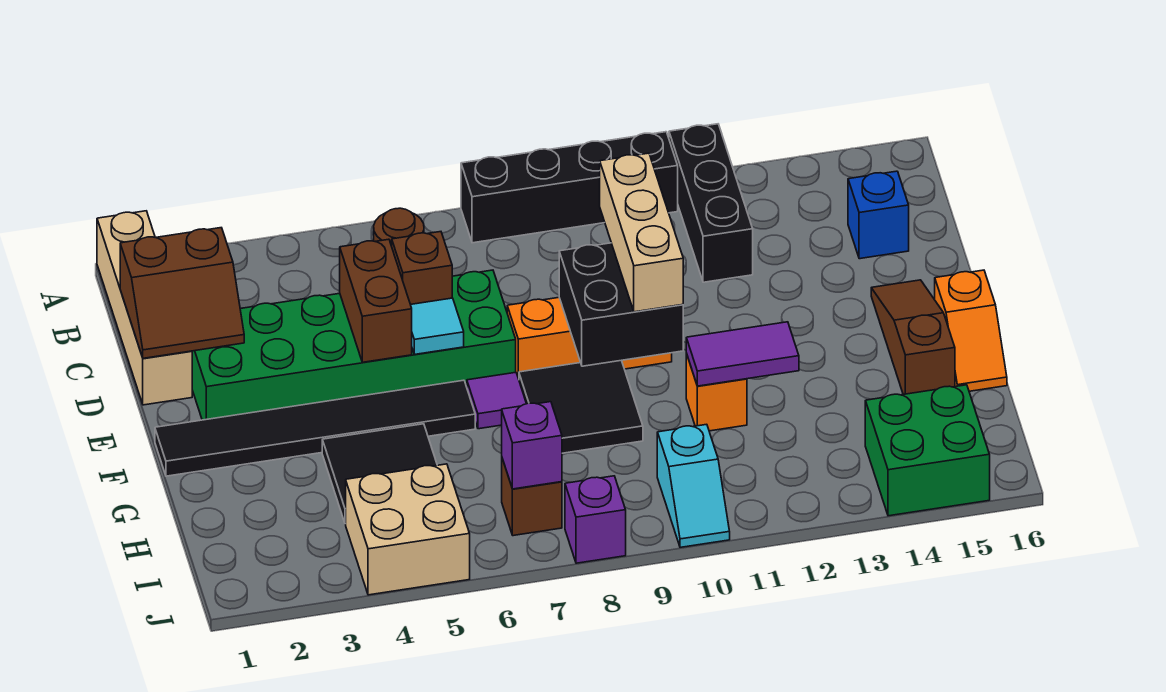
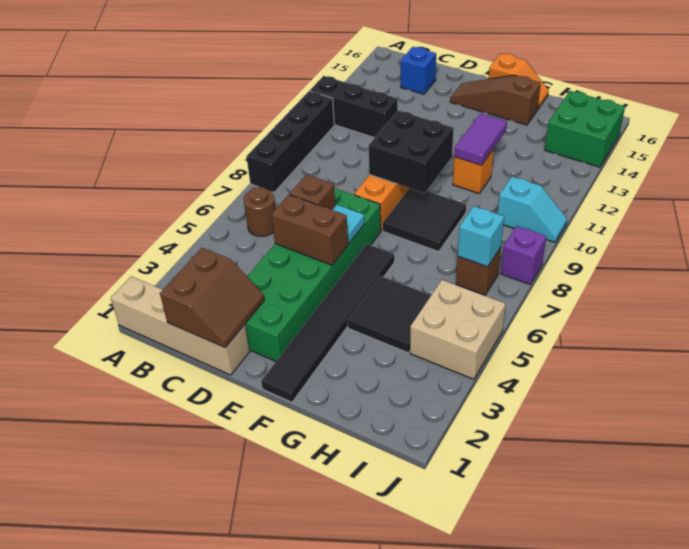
tan brick D10:F10 level 3 -> none
purple tile F7 level 1 -> none
purple brick I7 level 2 -> cyan brick I7 level 2

